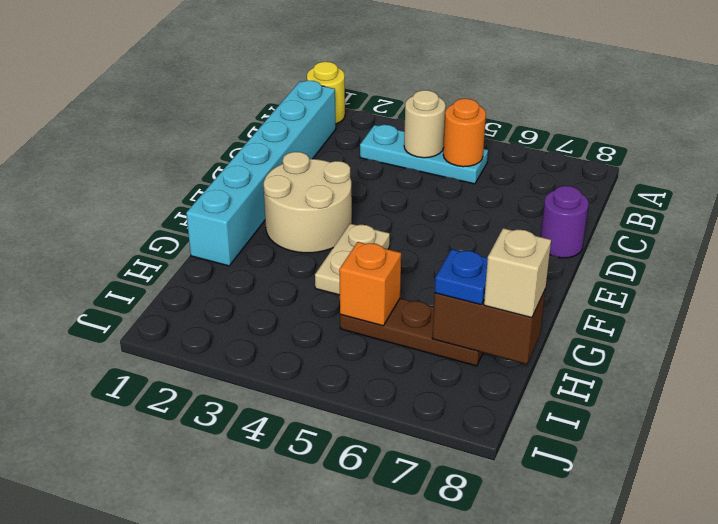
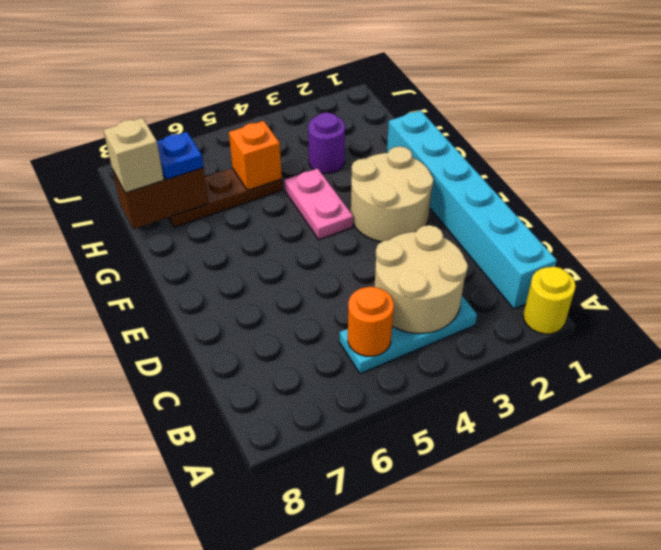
tan round brick B4 level 2 -> tan round brick B3:C4 level 2
purple round brick D8 level 1 -> purple round brick H3 level 1
tan plate F4:G4 level 1 -> pink plate F4:G4 level 1

